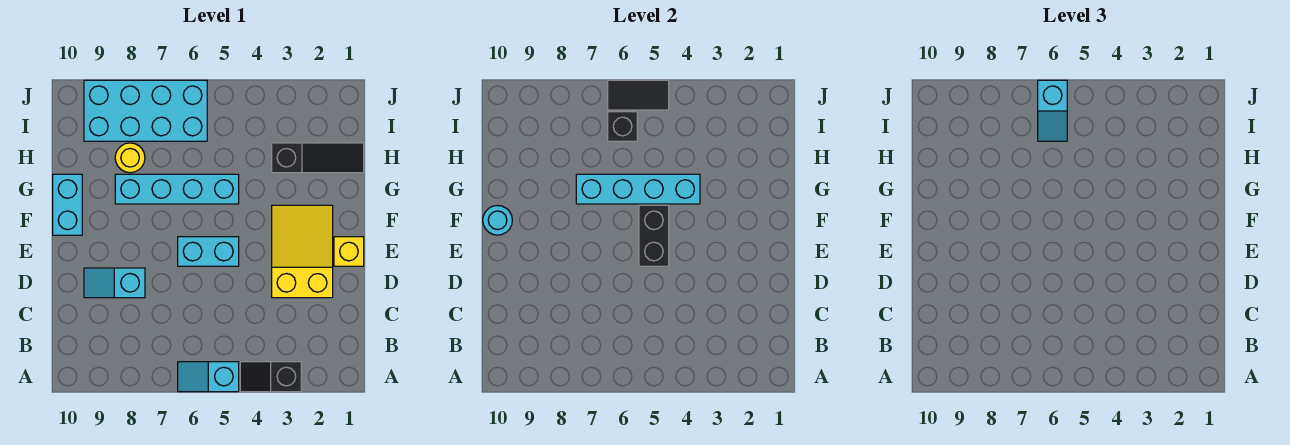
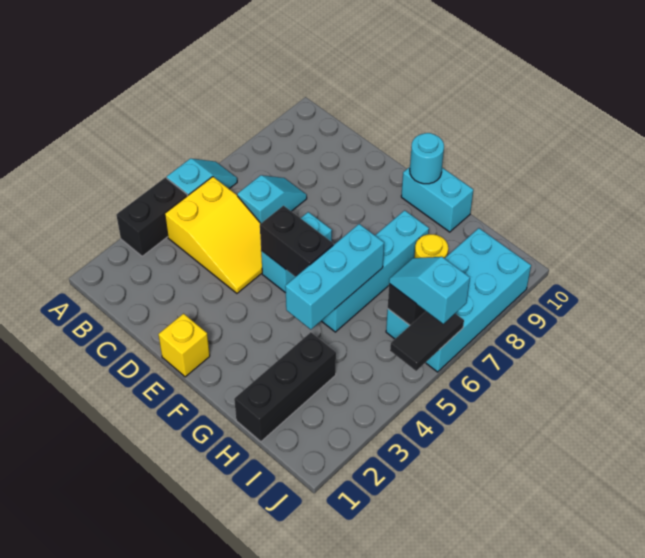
black slope A3:A4 level 1 top 3 -> black brick A3:A4 level 1
yellow slope D2:F3 level 1 top D -> yellow slope B4:D5 level 1 top B
cyan slope D8:D9 level 1 top 8 -> cyan slope C6:C7 level 1 top 6
cyan brick G4:G7 level 2 -> cyan brick G4:G6 level 2
black slope H1:H3 level 1 top 3 -> black brick H1:H3 level 1

